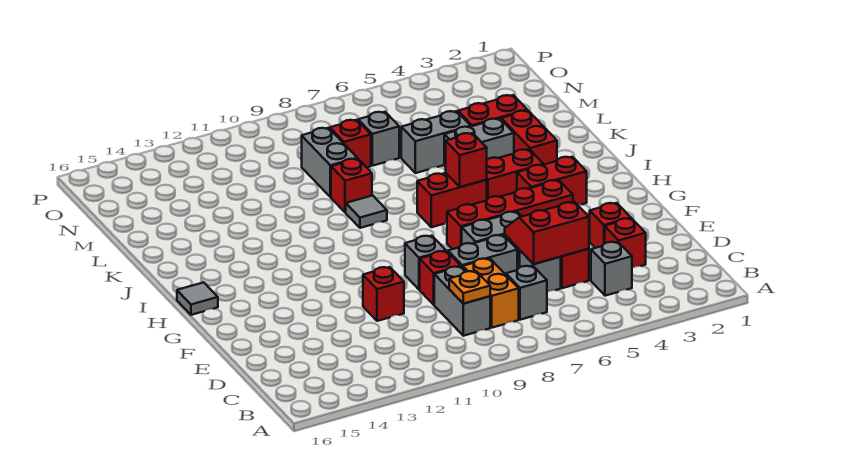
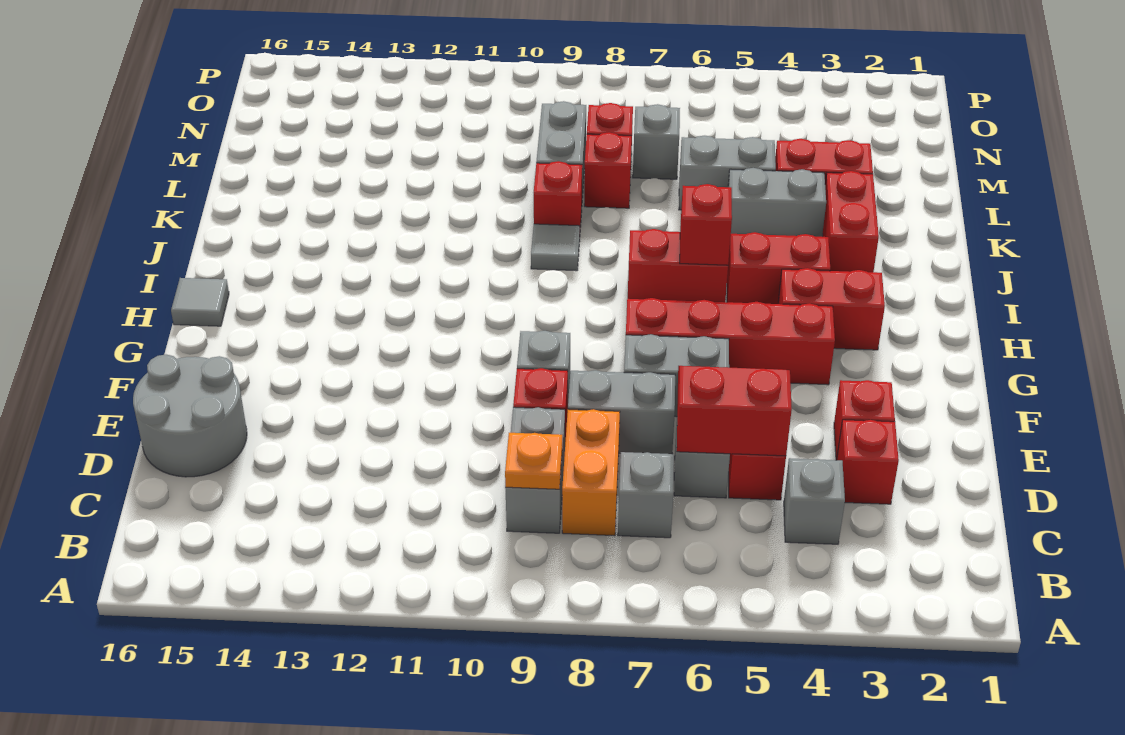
none -> grey round brick D15:E16 level 1
red brick E11 level 1 -> red brick L8 level 1

